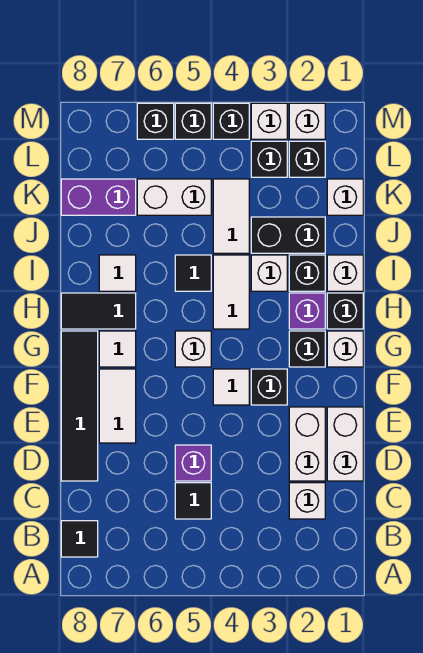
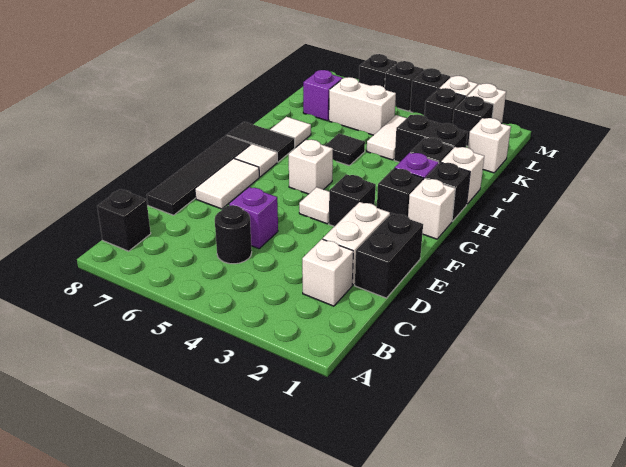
black tile B8 level 1 -> black brick B8 level 1
black tile C5 level 1 -> black round brick C5 level 1
white brick D1:E1 level 1 -> black brick D1:E1 level 1
white tile H4:I4 level 1 -> none
white brick I3 level 1 -> none
purple brick K7:K8 level 1 -> purple brick K7 level 1

